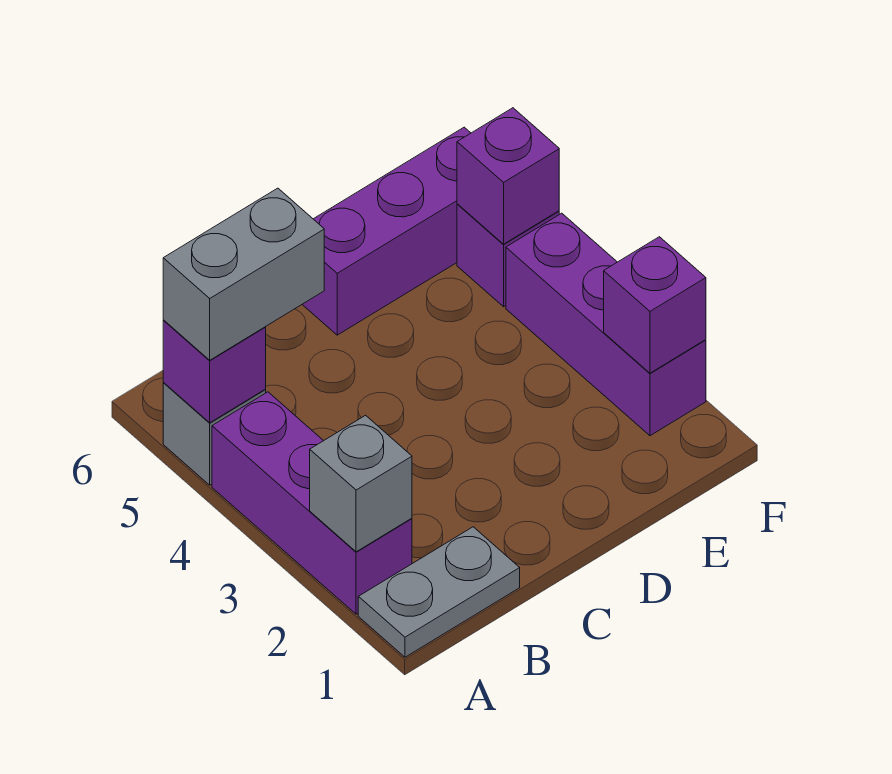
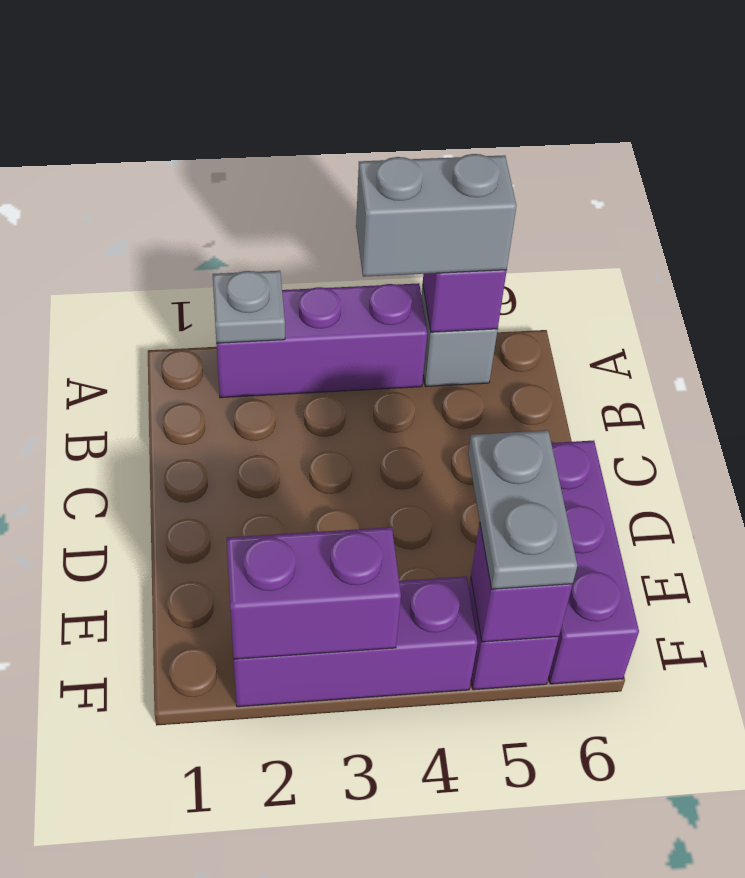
grey plate A1:B1 level 1 -> grey plate E5:F5 level 3
grey brick A2 level 2 -> grey plate A2 level 2
grey brick A5:B5 level 3 -> grey brick A4:A5 level 3
purple brick F2 level 2 -> purple brick F2:F3 level 2

